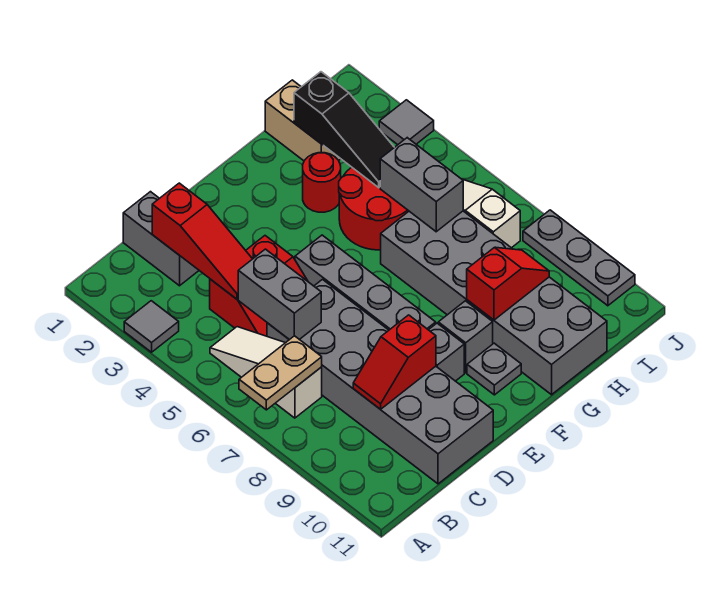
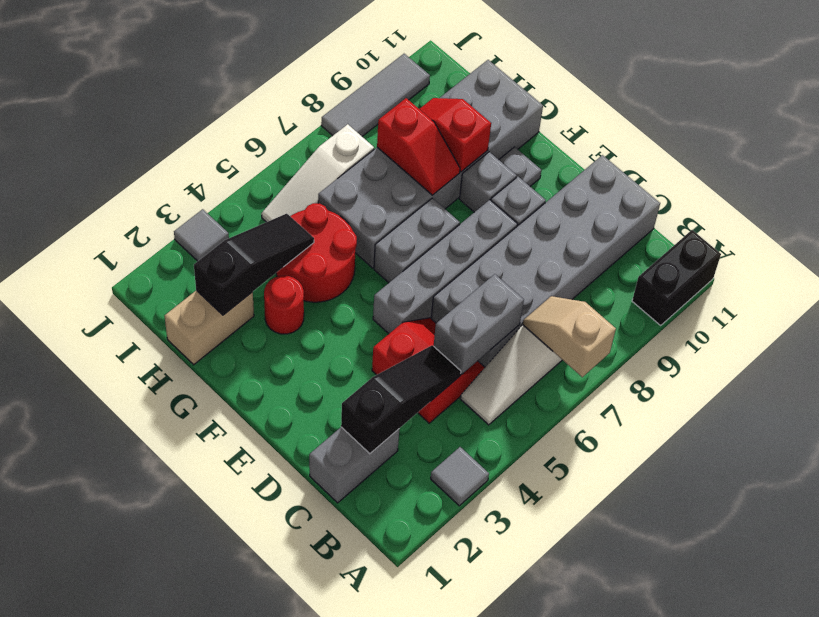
tan plate A7:B7 level 2 -> tan slope A7:B7 level 2 top A
none -> black brick A10:A11 level 1
red slope C2:C4 level 2 top 2 -> black slope C2:C4 level 2 top 2
red slope C9:D9 level 2 top D -> red slope G8:H8 level 2 top H
grey brick H5:H6 level 2 -> grey brick F6:F7 level 1
grey plate J8:J10 level 1 -> grey tile J8:J10 level 1

